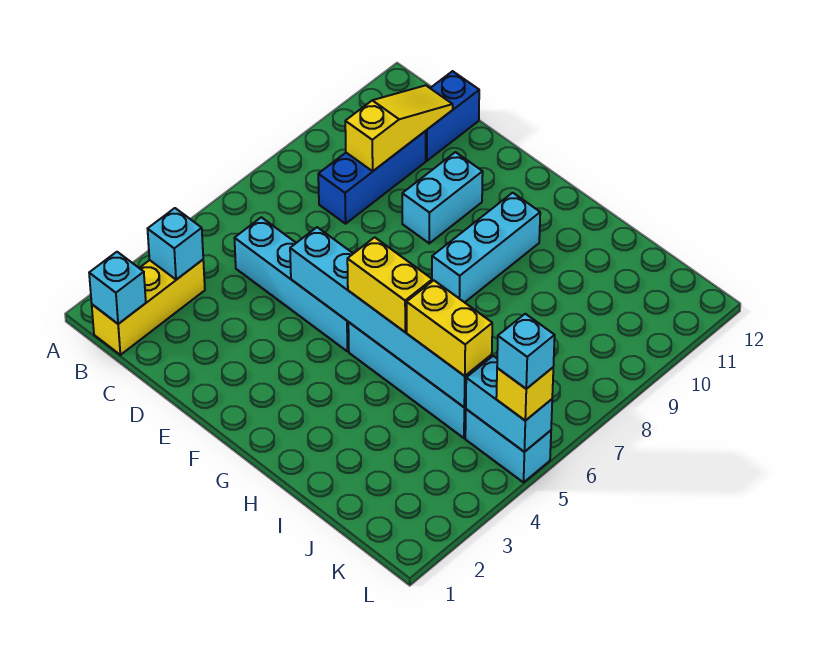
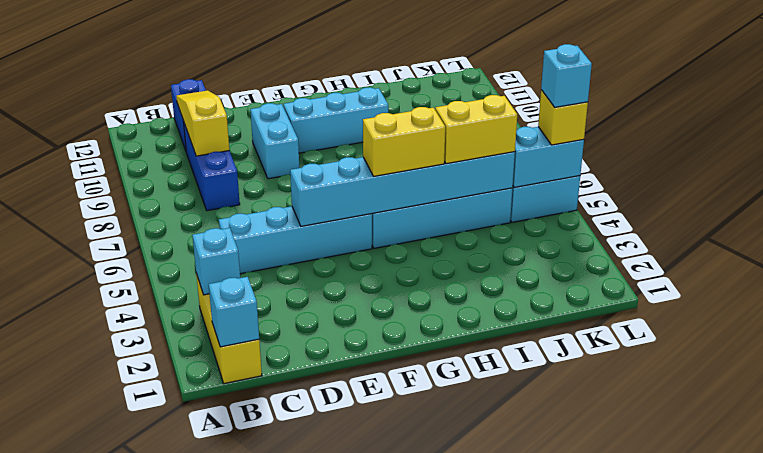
cyan brick G8:G10 level 1 -> cyan brick F10:H10 level 1

